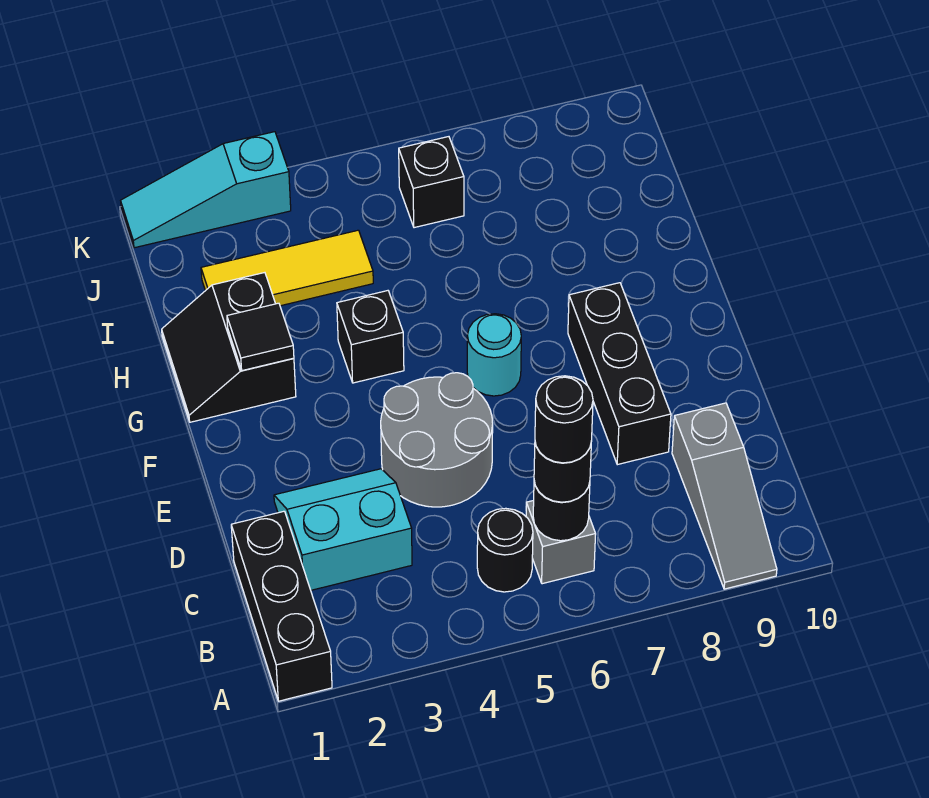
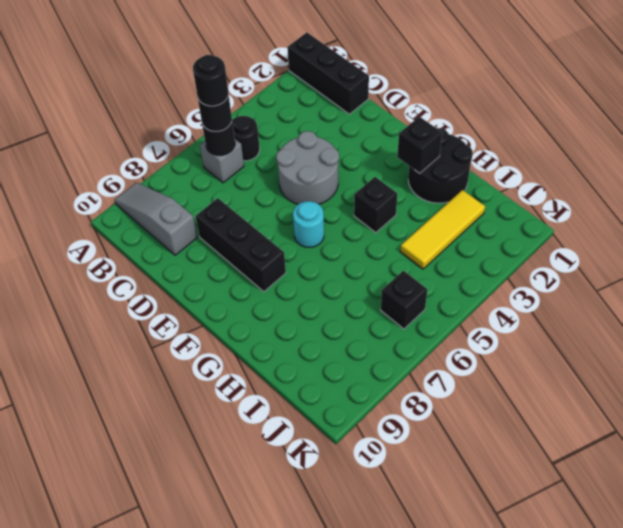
cyan slope C2:D3 level 1 top C -> none
black slope G1:H2 level 1 top 2 -> black round brick G1:H2 level 1
black tile G2 level 2 -> black brick G2 level 2
cyan slope K1:K3 level 1 top 3 -> none

